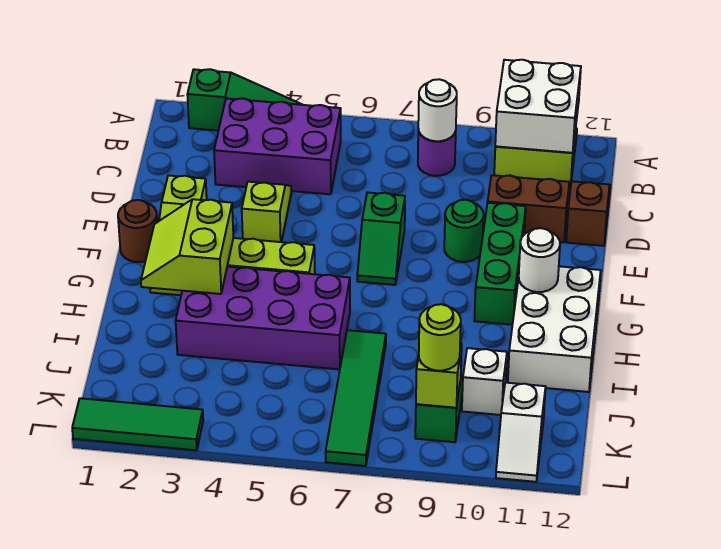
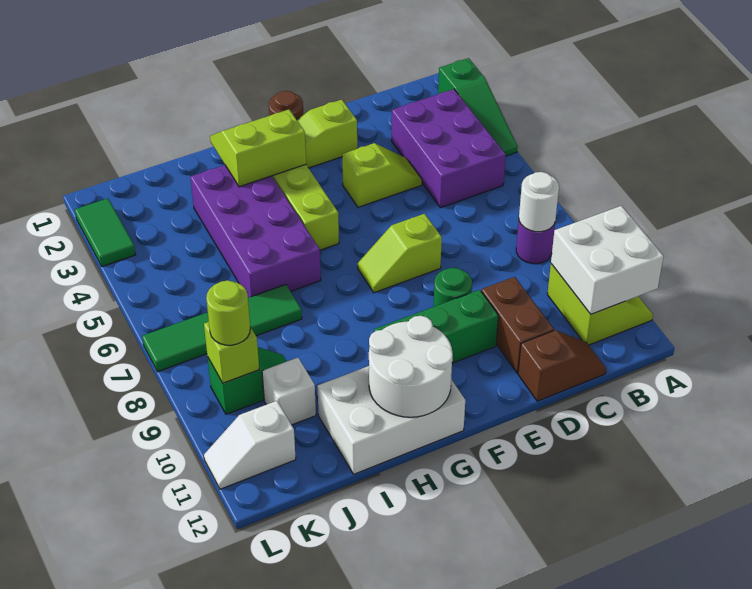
green slope E7:F7 level 1 top E -> lime slope E7:F7 level 1 top E
white round brick G11 level 2 -> white round brick G11:H12 level 2
green tile L1:L3 level 1 -> green tile L2:L3 level 1

